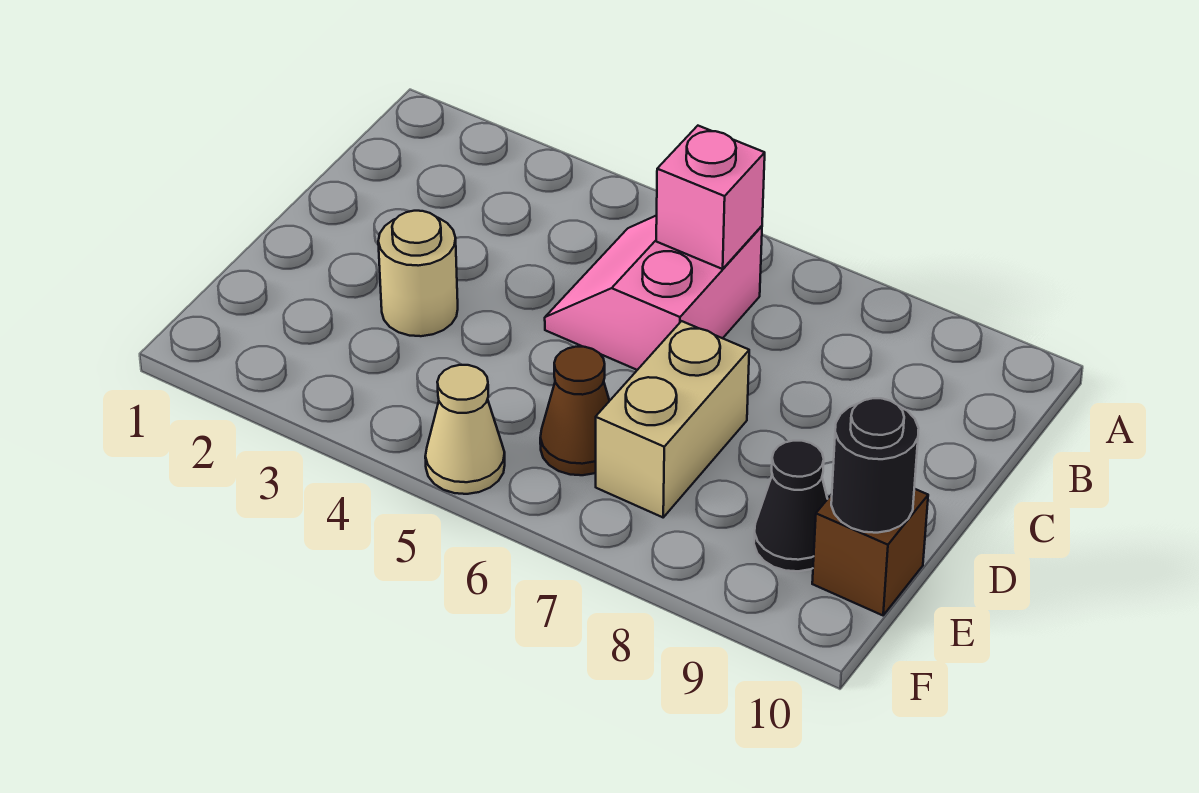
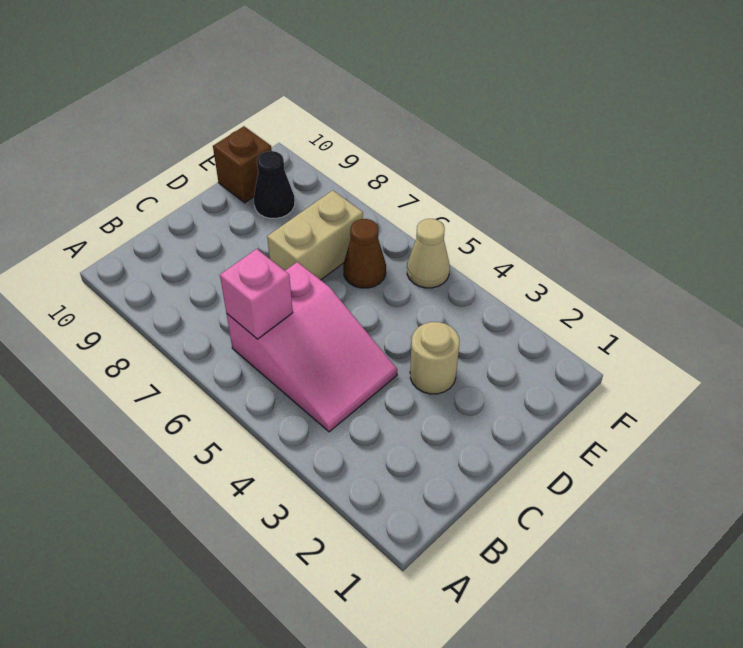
pink slope B5:C6 level 1 top 6 -> pink slope B4:C6 level 1 top 6
black round brick E10 level 2 -> none

